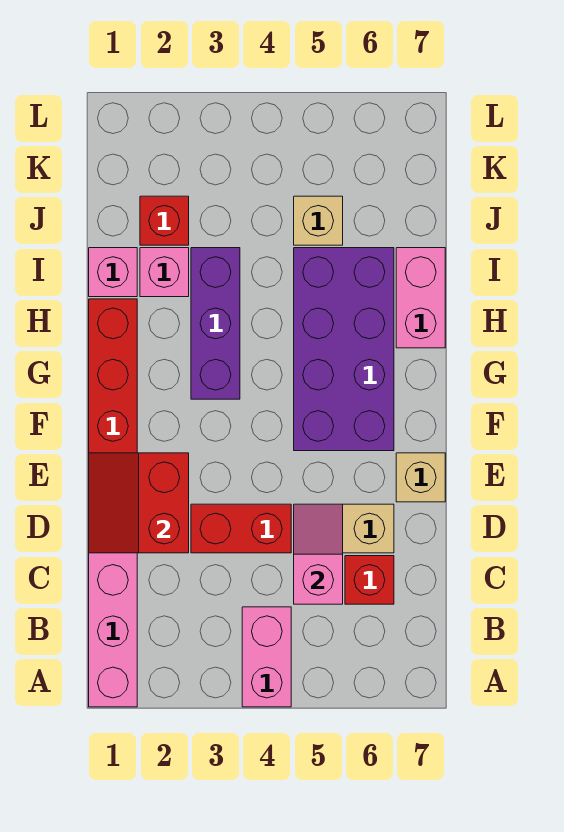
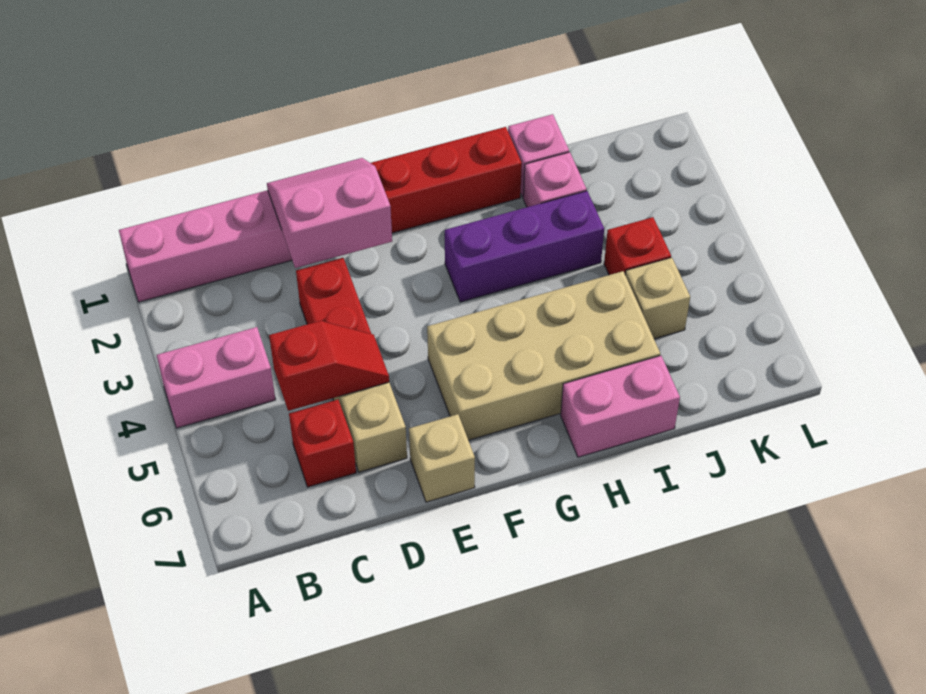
pink slope C5:D5 level 2 top C -> red slope C5:D5 level 2 top C
red slope D1:E2 level 2 top 2 -> pink slope D1:E2 level 2 top 2
purple brick F5:I6 level 1 -> tan brick F5:I6 level 1
red brick J2 level 1 -> red brick J4 level 1

